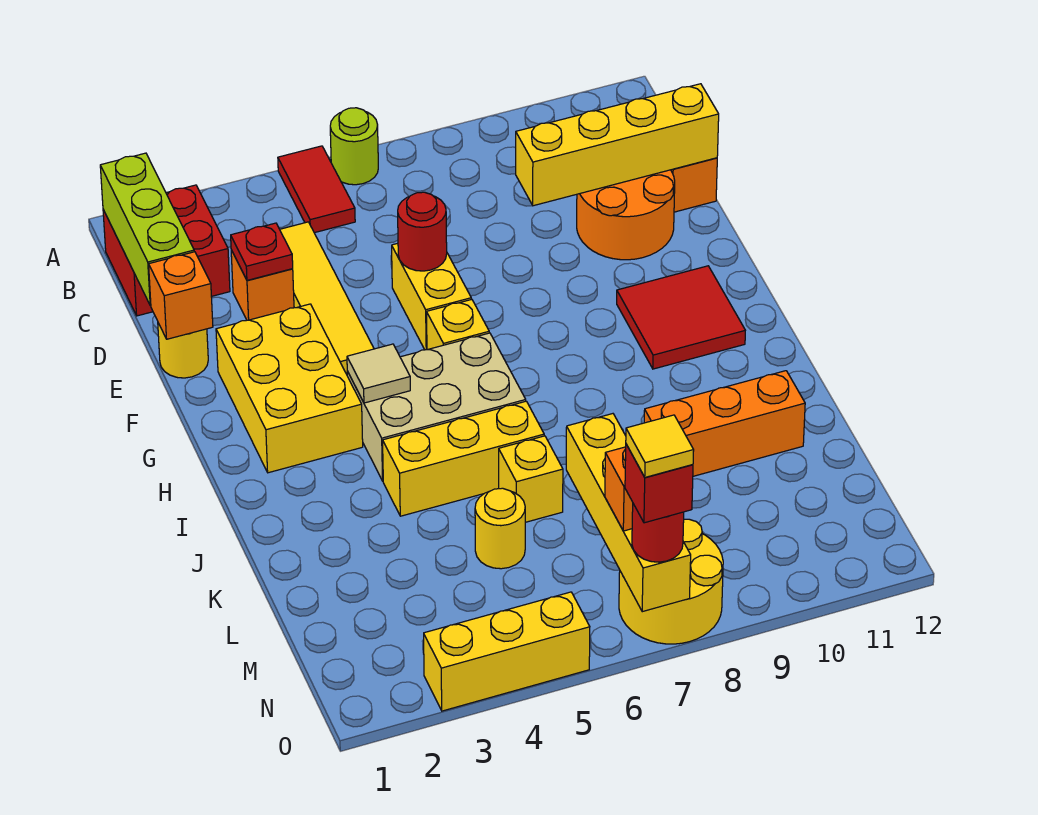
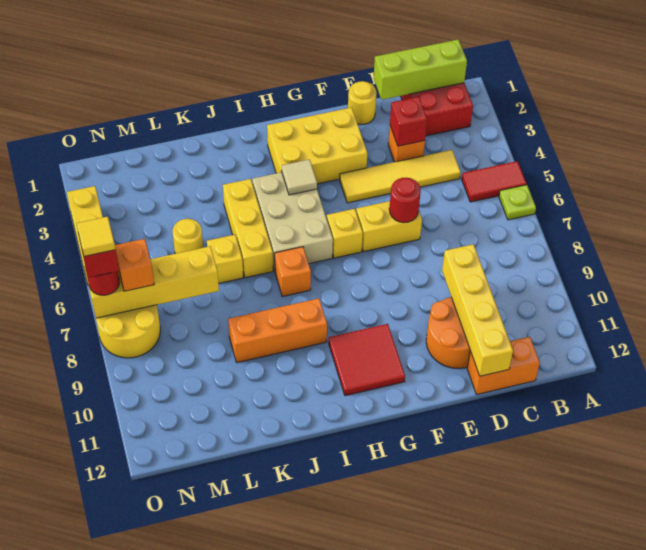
lime round brick A6 level 1 -> lime plate A6 level 1
red plate D3 level 2 -> red brick D3 level 2
orange brick E1 level 2 -> orange brick I7 level 1
orange brick K9:K11 level 1 -> orange brick I9:K9 level 1

